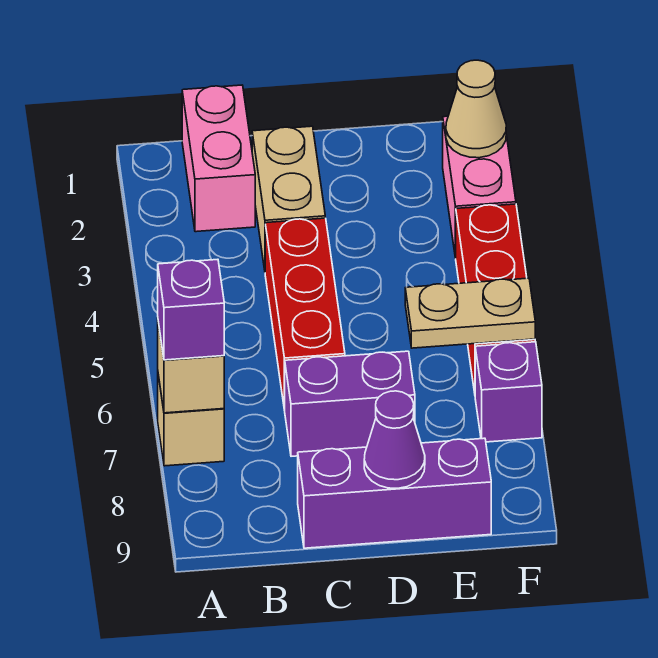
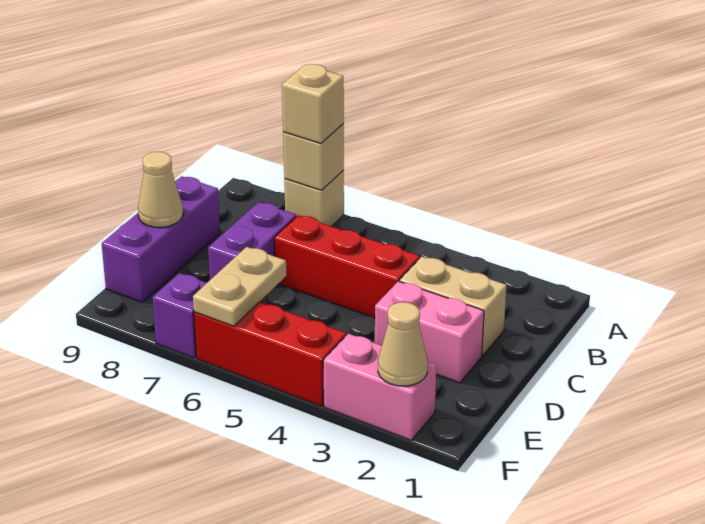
purple brick A7 level 3 -> tan brick A7 level 3
pink brick B1:B2 level 1 -> pink brick D2:D3 level 1
purple cone D9 level 2 -> tan cone D9 level 2

